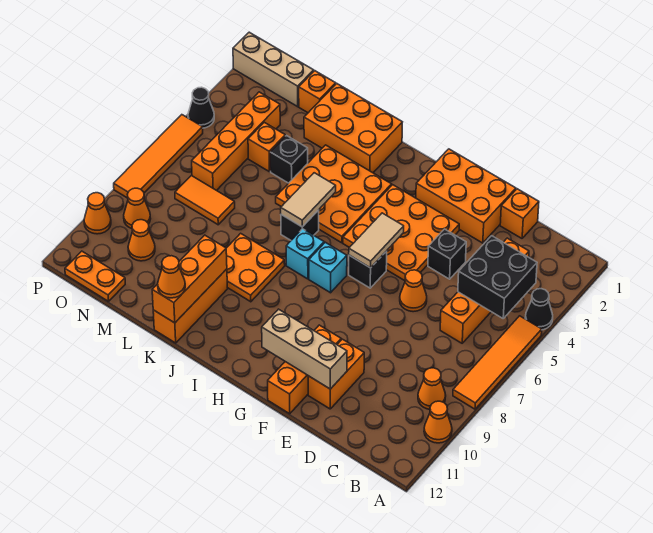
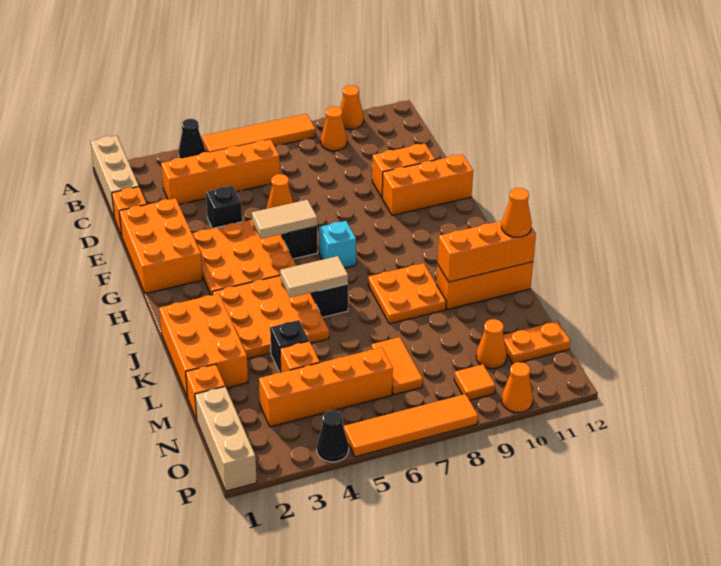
black brick B4:C5 level 2 -> none
tan brick E11:G11 level 2 -> tan brick A1:C1 level 1
cyan brick I7 level 1 -> none
orange plate N12:O12 level 1 -> orange plate N11:N12 level 1
orange cone O9 level 1 -> orange tile O9 level 1

